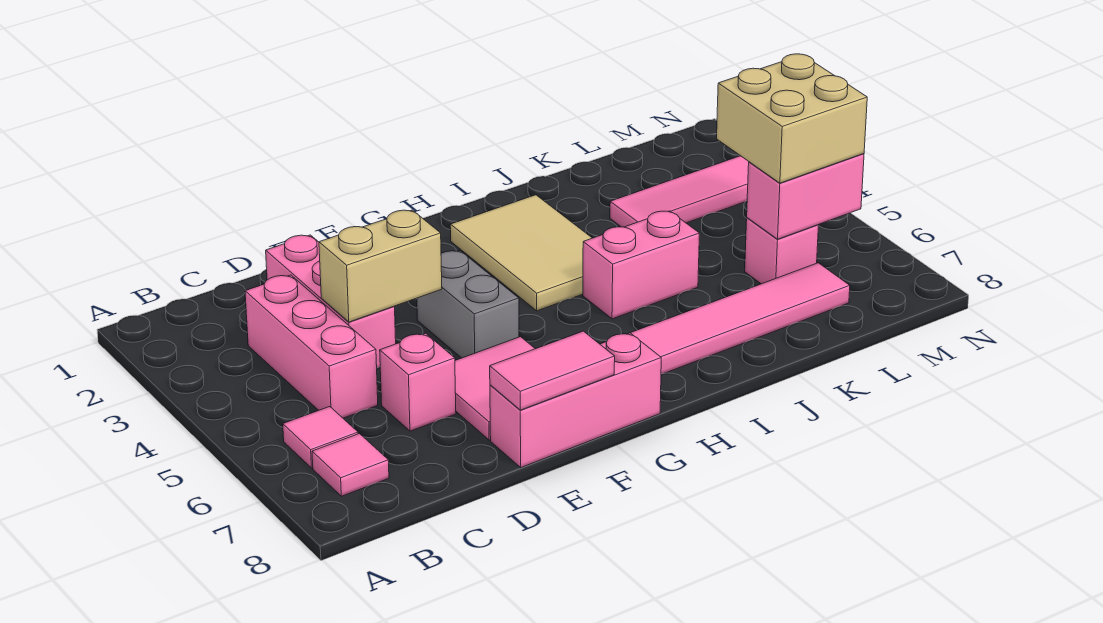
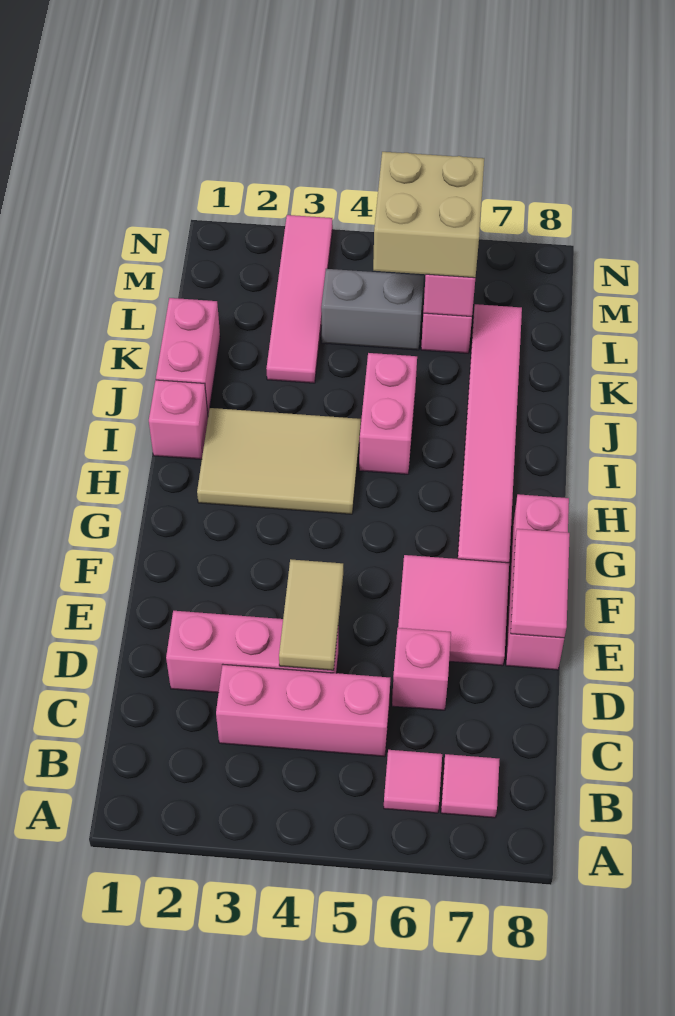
tan brick D4:E4 level 2 -> tan tile D4:E4 level 2
grey brick F4:F5 level 1 -> grey brick L4:L5 level 1
none -> pink brick I1 level 1
none -> pink brick J1:K1 level 1

